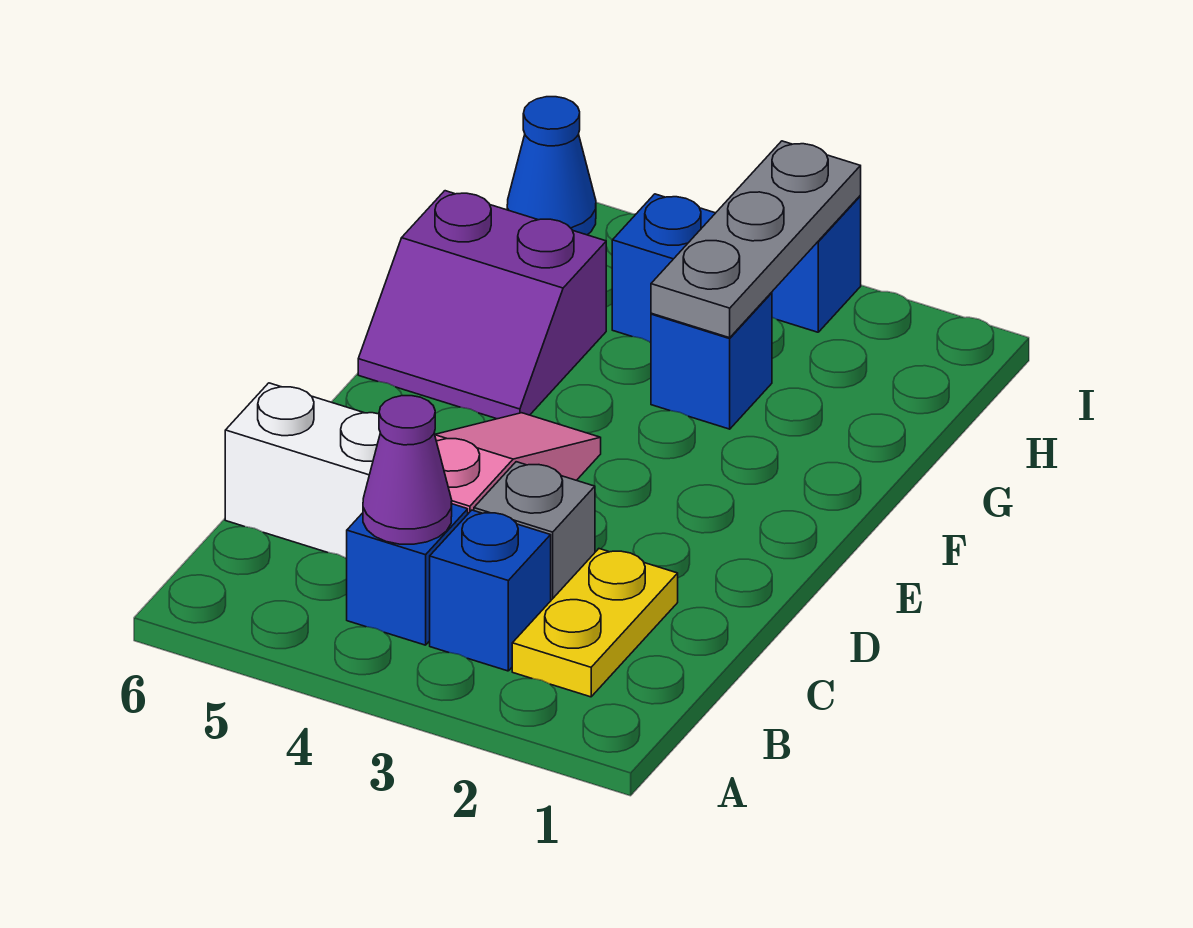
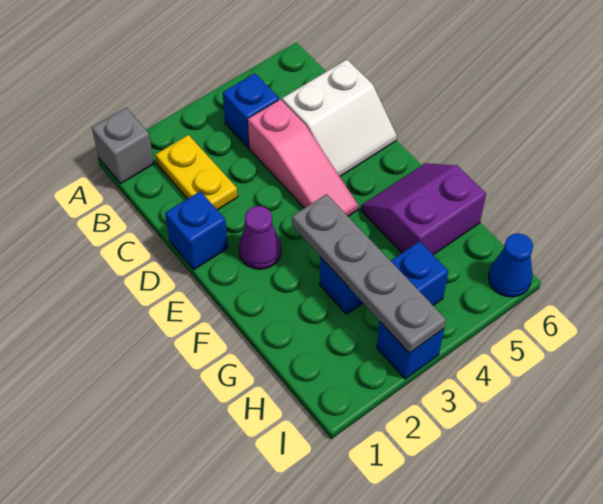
blue brick B3 level 1 -> blue brick D1 level 1
purple cone B4 level 2 -> purple cone E2 level 1
grey brick C3 level 1 -> grey brick A1 level 1
grey plate G3:I3 level 2 -> grey plate F3:I3 level 2

